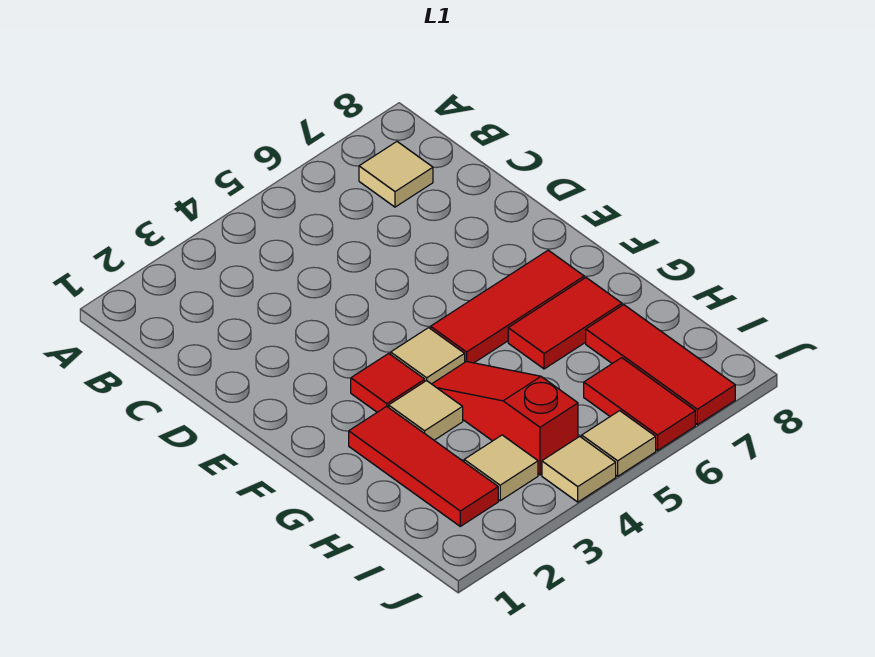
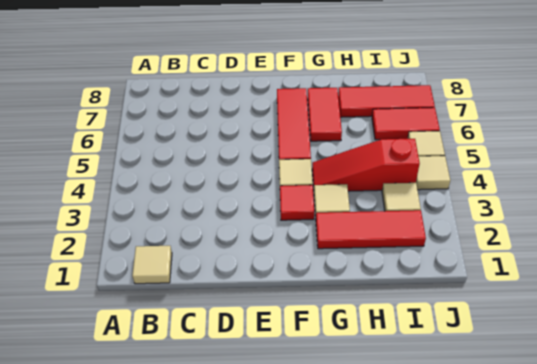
tan tile B7 level 1 -> tan tile B1 level 1

